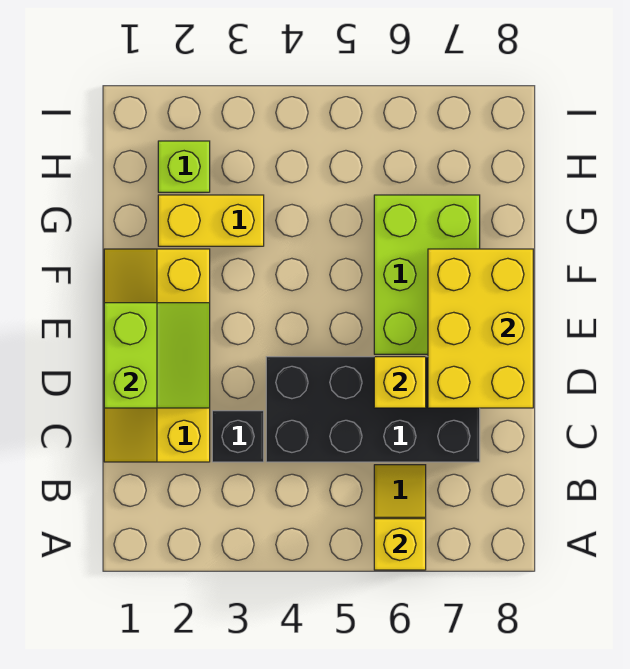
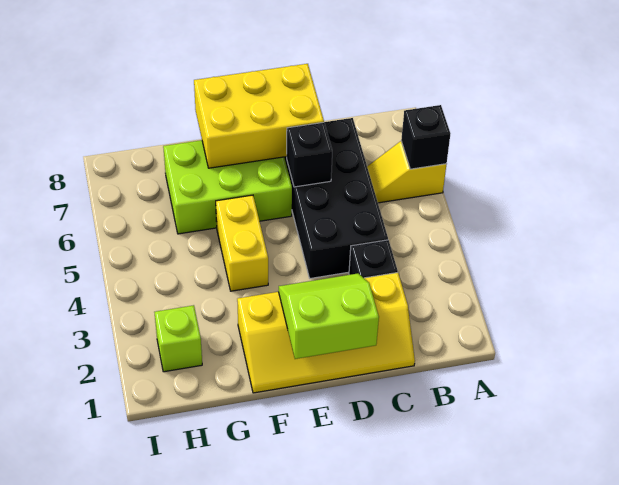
yellow brick A6 level 2 -> black brick A6 level 2
yellow brick D6 level 2 -> black brick D6 level 2
yellow brick G2:G3 level 1 -> yellow brick F4:F5 level 1

